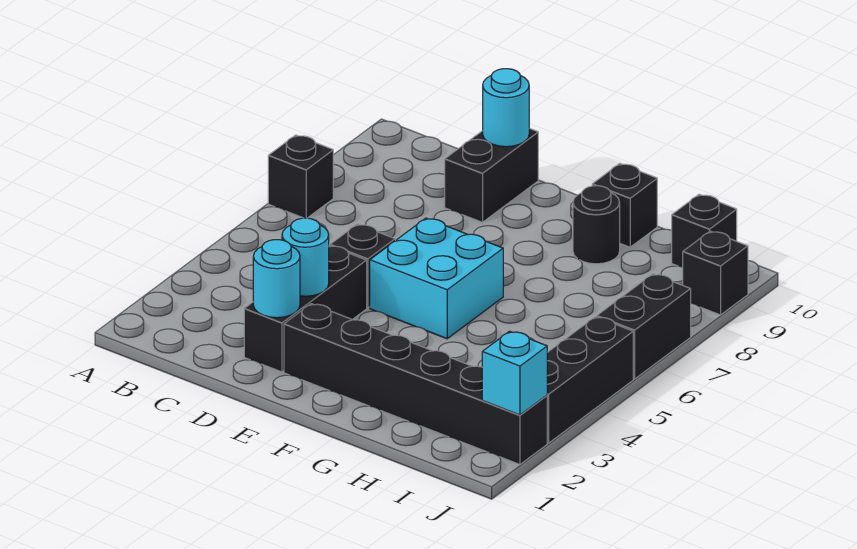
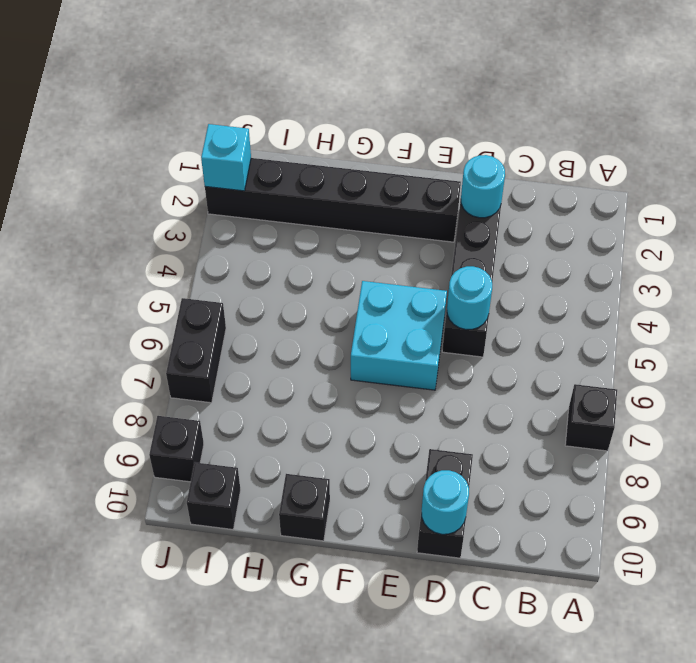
cyan round brick D3 level 2 -> cyan round brick D5 level 2
black round brick G9 level 1 -> none
black brick J3:J5 level 1 -> none

